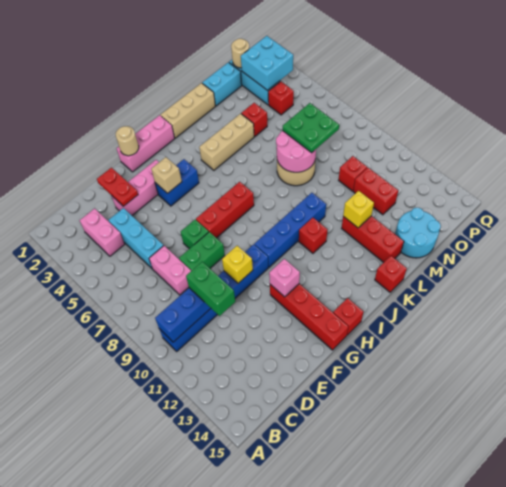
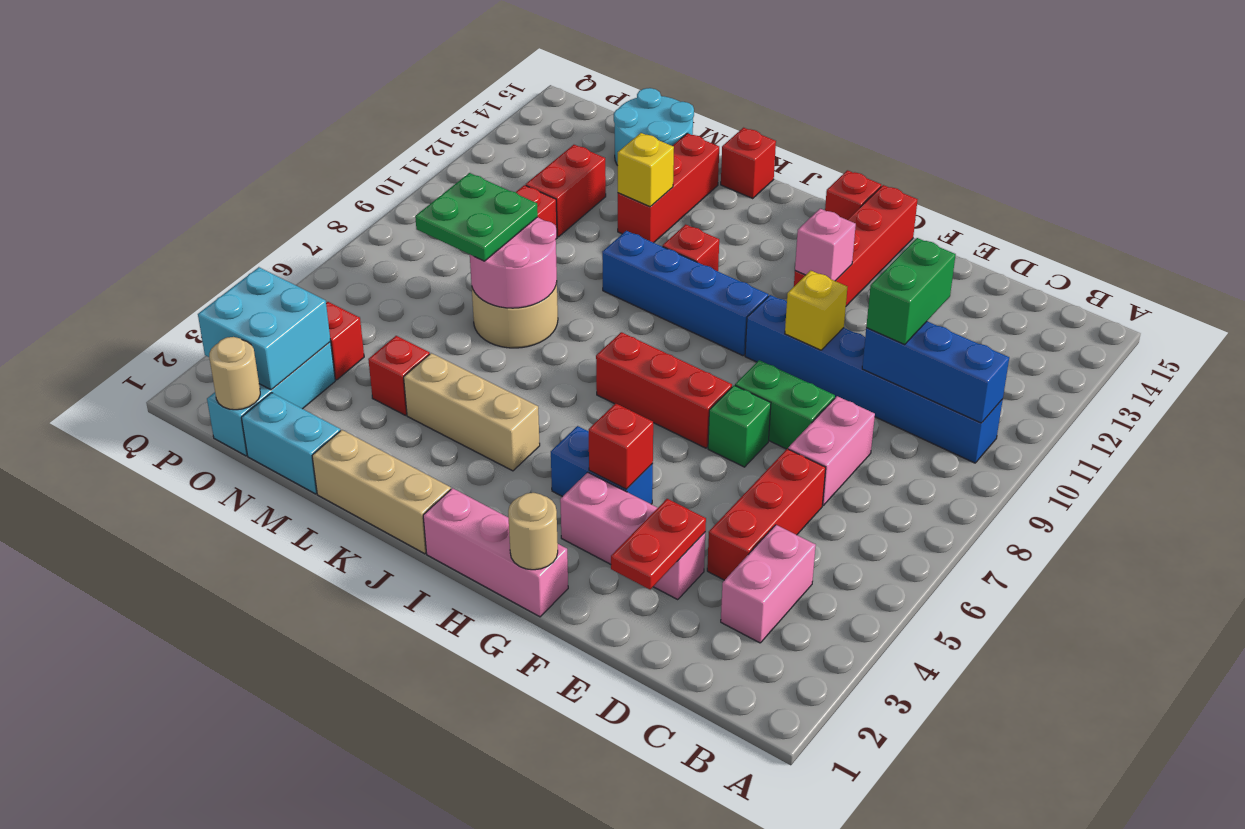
cyan brick D4:D6 level 1 -> red brick D4:D6 level 1
tan brick G4 level 2 -> red brick G4 level 2

